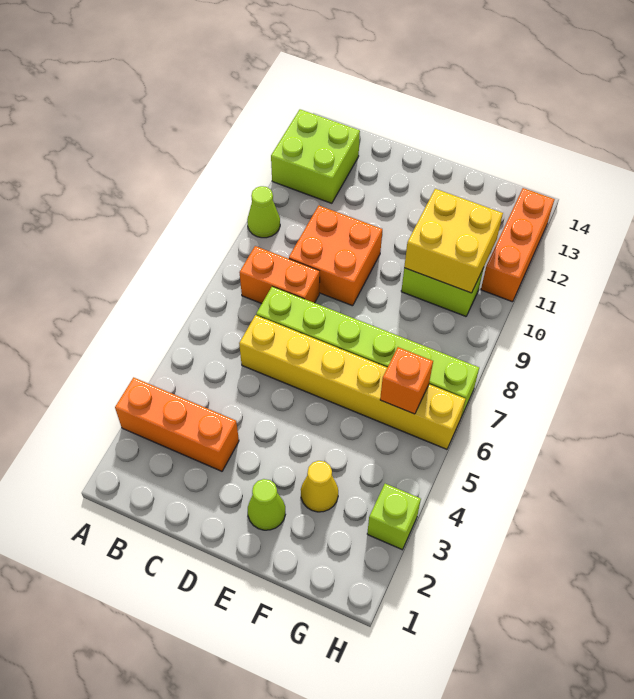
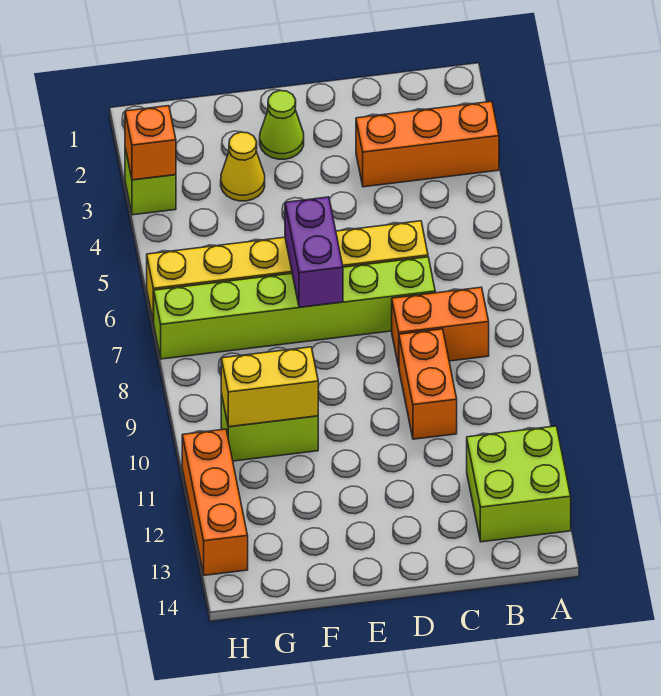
lime cone A10 level 1 -> none
orange brick C9:D10 level 1 -> orange brick C9:C10 level 1
none -> purple brick E6:E7 level 2
yellow brick F10:G11 level 2 -> yellow brick F10:G10 level 2
orange brick G6 level 2 -> orange brick H3 level 2

